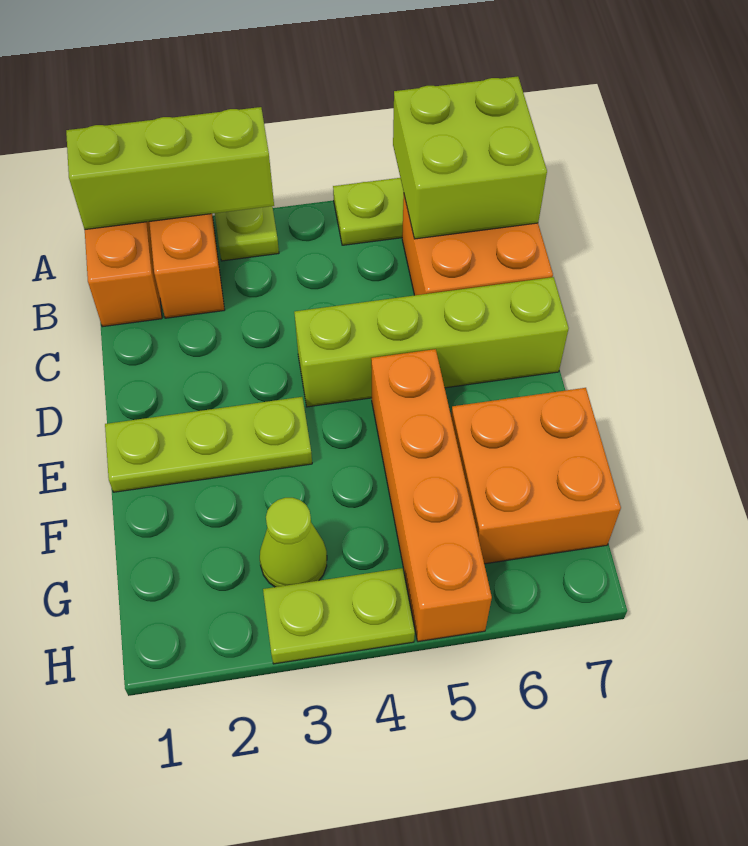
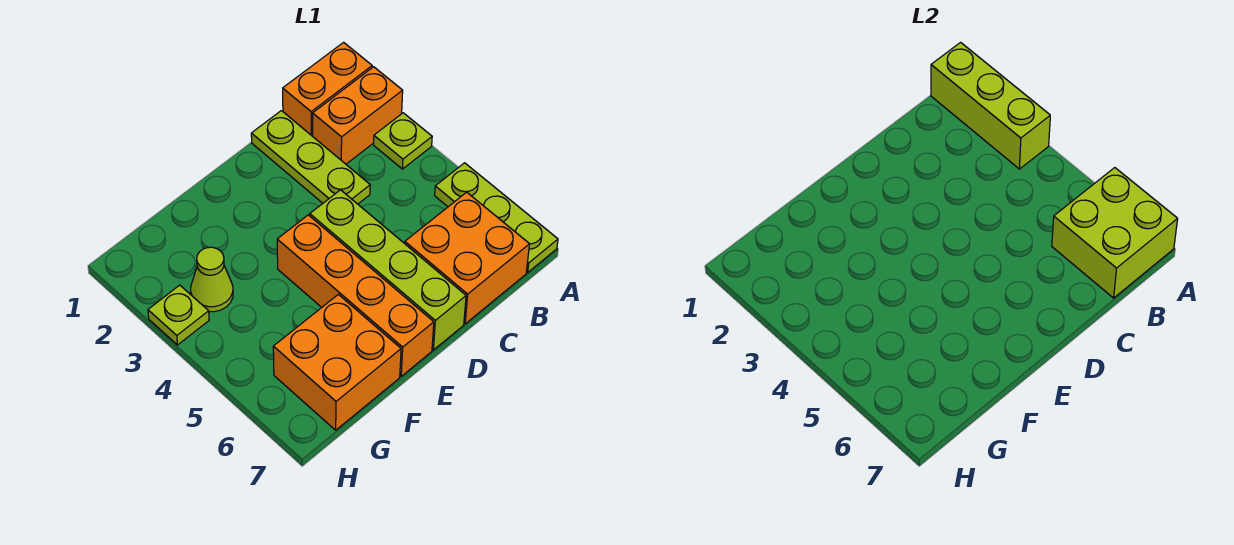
lime plate E1:E3 level 1 -> lime plate C1:C3 level 1
orange brick E5:H5 level 1 -> orange brick E4:E7 level 1
lime plate H3:H4 level 1 -> lime plate H3 level 1

